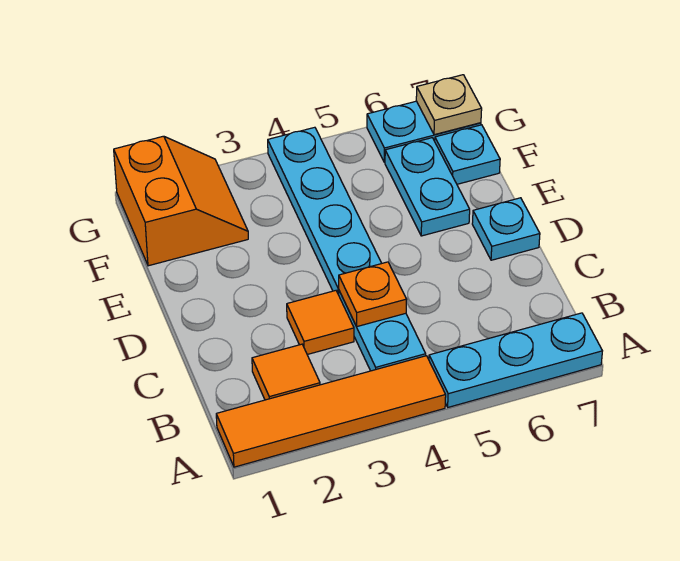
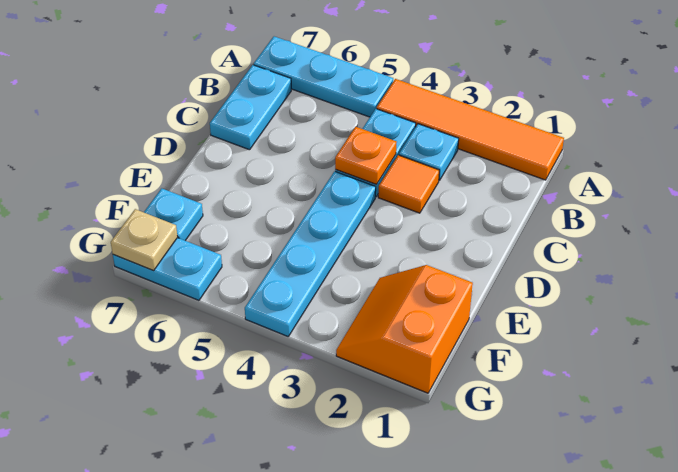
orange tile B2 level 1 -> none
cyan plate D7 level 1 -> cyan plate B3 level 1
cyan plate E6:F6 level 1 -> cyan plate B7:C7 level 1

